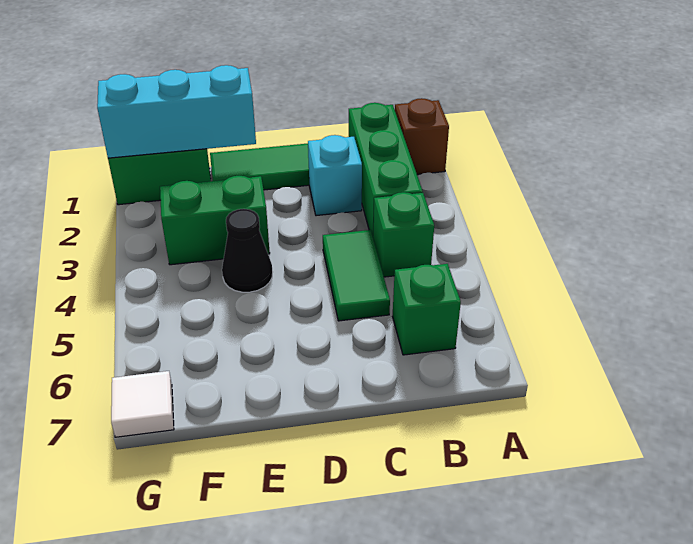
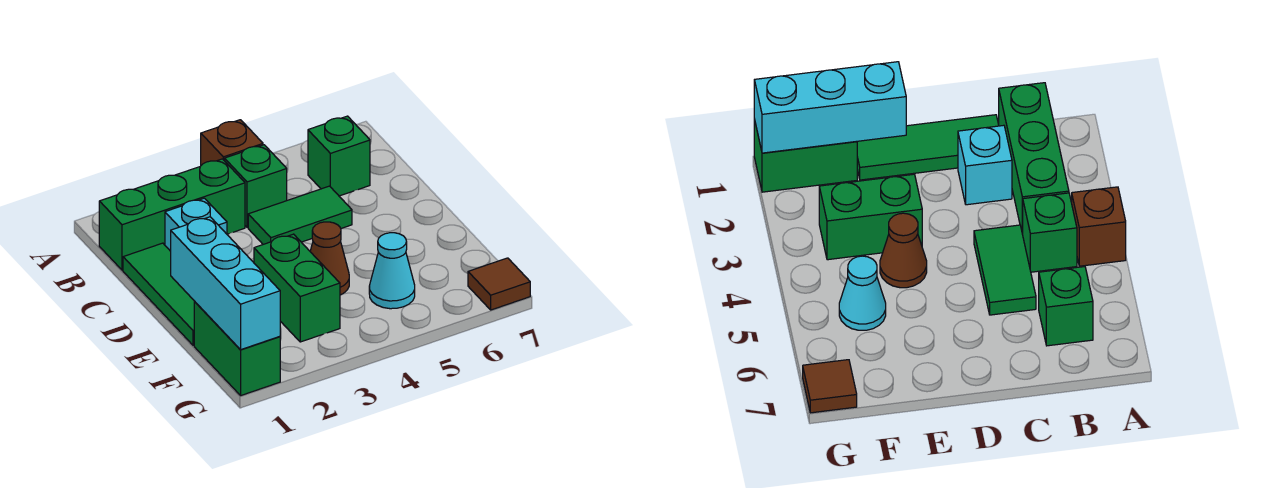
brown brick A1 level 1 -> brown brick A4 level 1
black cone E4 level 1 -> brown cone E4 level 1
none -> cyan cone F5 level 1
white tile G7 level 1 -> brown tile G7 level 1

